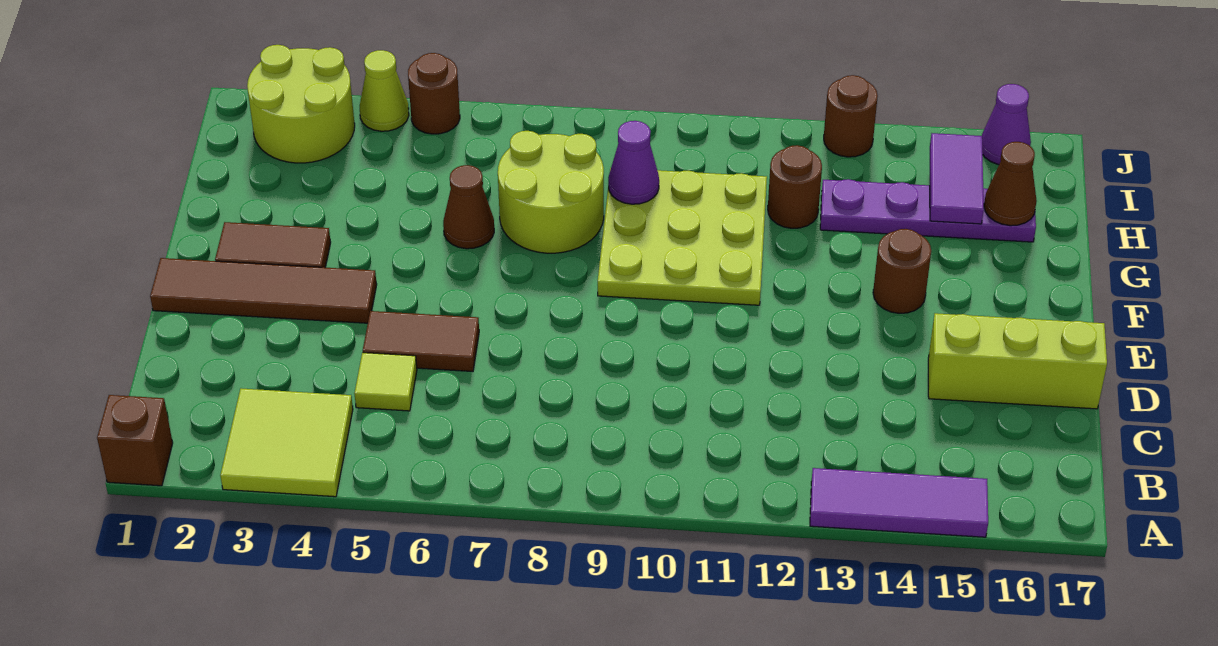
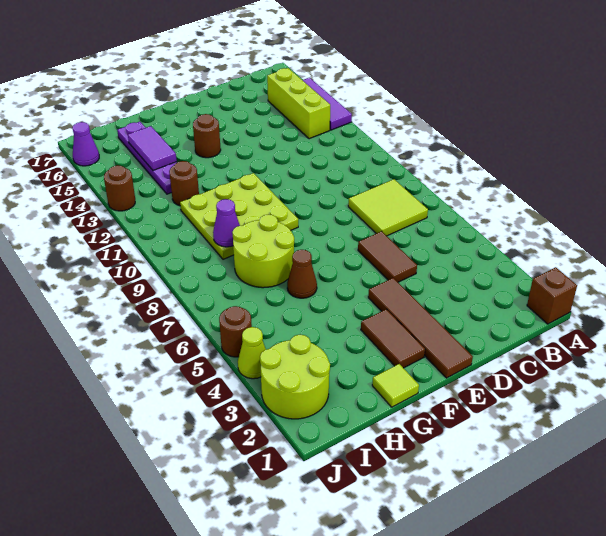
lime tile A3:B4 level 1 -> lime tile B7:C8 level 1
lime tile C5 level 1 -> lime tile G1 level 1
lime brick D15:D17 level 1 -> lime brick B13:B15 level 1
purple tile H15:I15 level 2 -> purple tile H14:H15 level 2
brown cone H16 level 2 -> none

